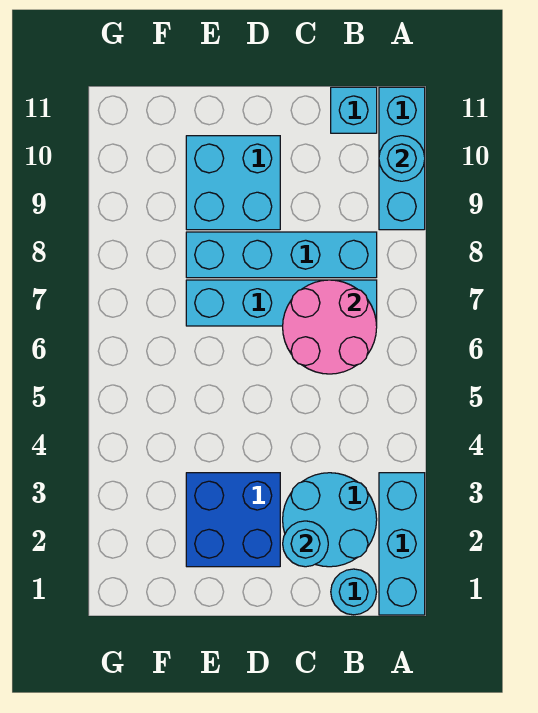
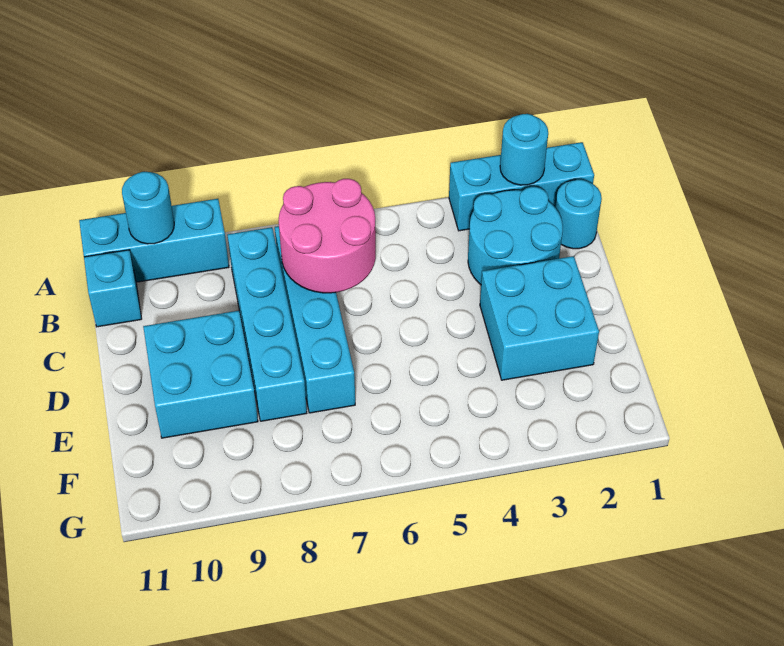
cyan round brick C2 level 2 -> cyan round brick A2 level 2
blue brick D2:E3 level 1 -> cyan brick D2:E3 level 1

